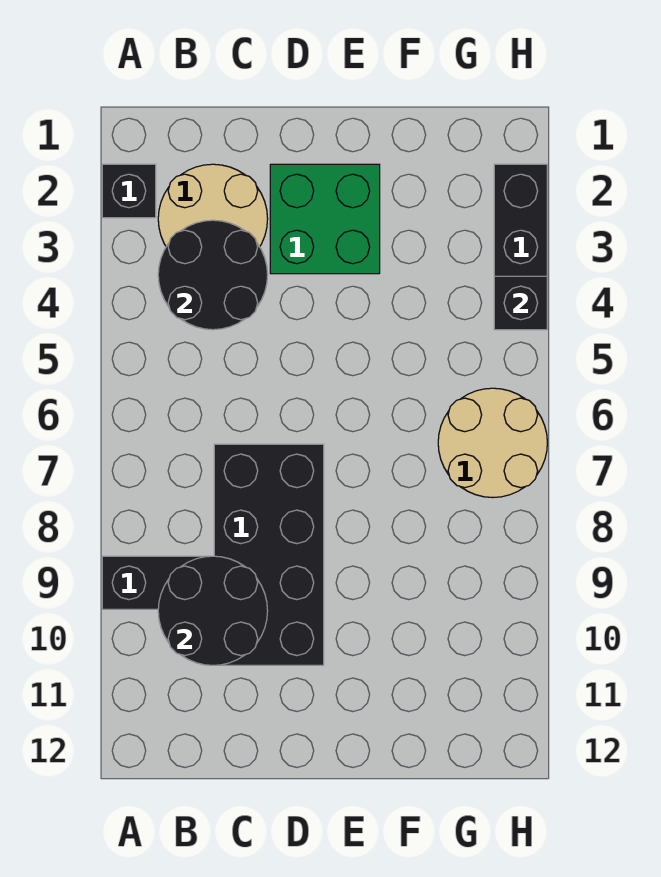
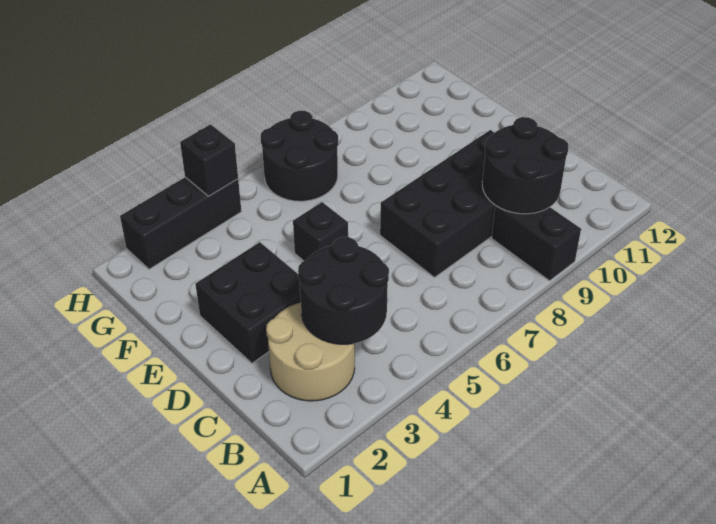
black brick A2 level 1 -> black brick E5 level 1
green brick D2:E3 level 1 -> black brick D2:E3 level 1
tan round brick G6:H7 level 1 -> black round brick G6:H7 level 1

